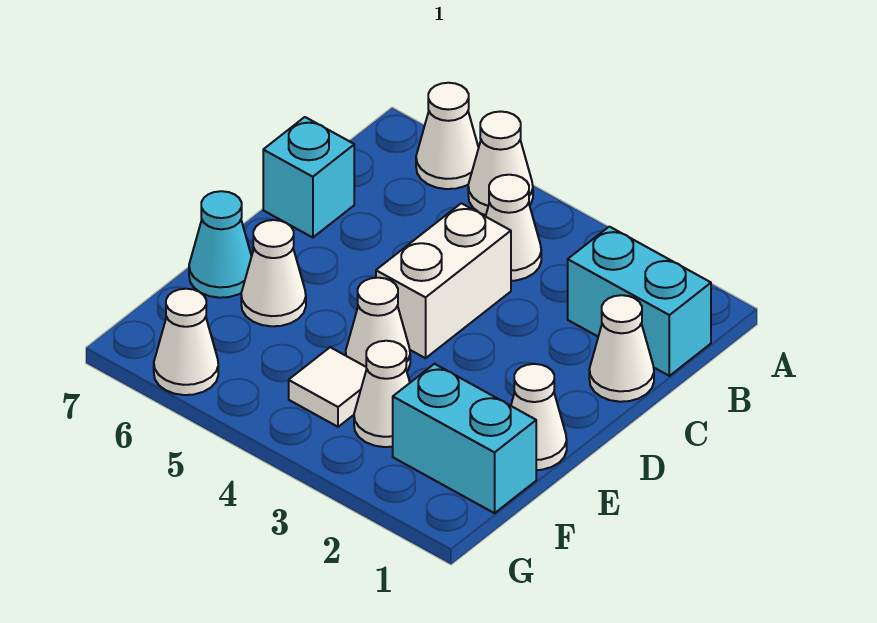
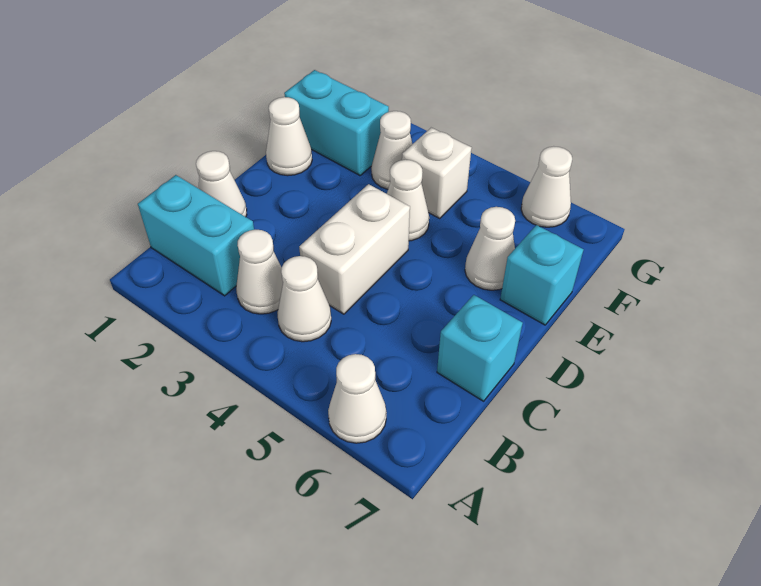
white cone A5 level 1 -> white cone B3 level 1
cyan cone E7 level 1 -> cyan brick E7 level 1
white tile F4 level 1 -> white brick F4 level 1

